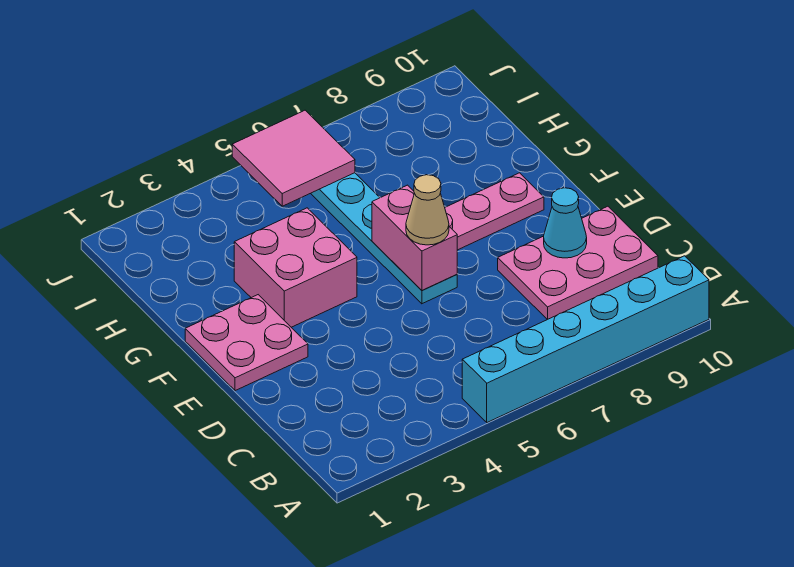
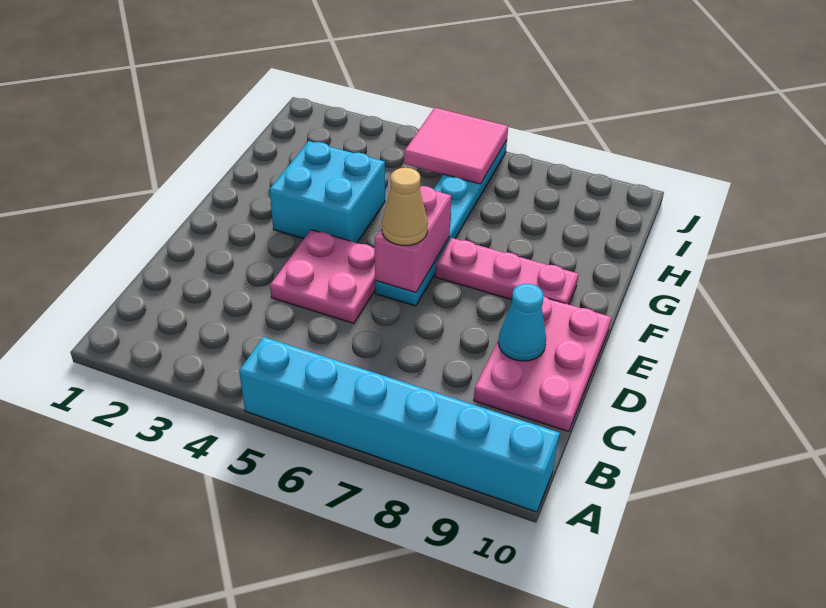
pink plate C8:D10 level 1 -> pink plate C9:E10 level 1
pink plate E1:F2 level 1 -> pink plate D4:E5 level 1
pink brick F3:G4 level 1 -> cyan brick F3:G4 level 1

